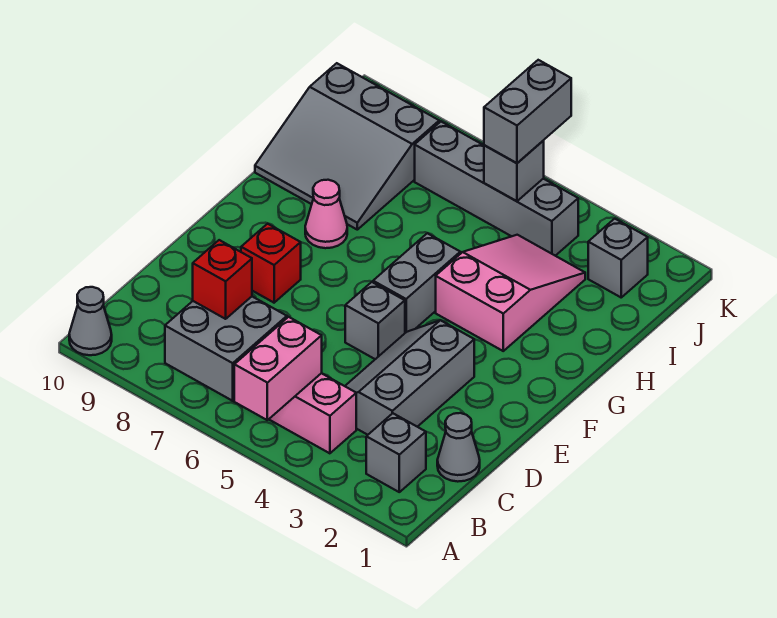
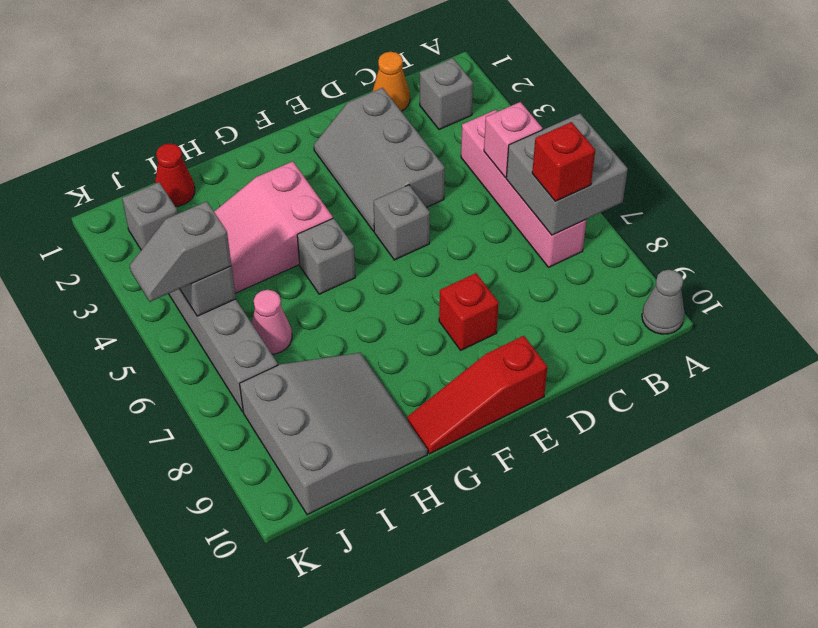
pink brick A5:B5 level 2 -> pink brick B5 level 2
grey cone C1 level 1 -> orange cone C1 level 1
grey slope C3:E4 level 1 top 3 -> grey slope D2:E4 level 1 top D
none -> red slope E10:G10 level 1 top E
grey brick F5:G5 level 1 -> grey brick G5 level 1
pink cone G8 level 1 -> pink cone I6 level 1
none -> red cone I1 level 1
grey brick J5:K5 level 3 -> grey slope J5:K5 level 3 top J

